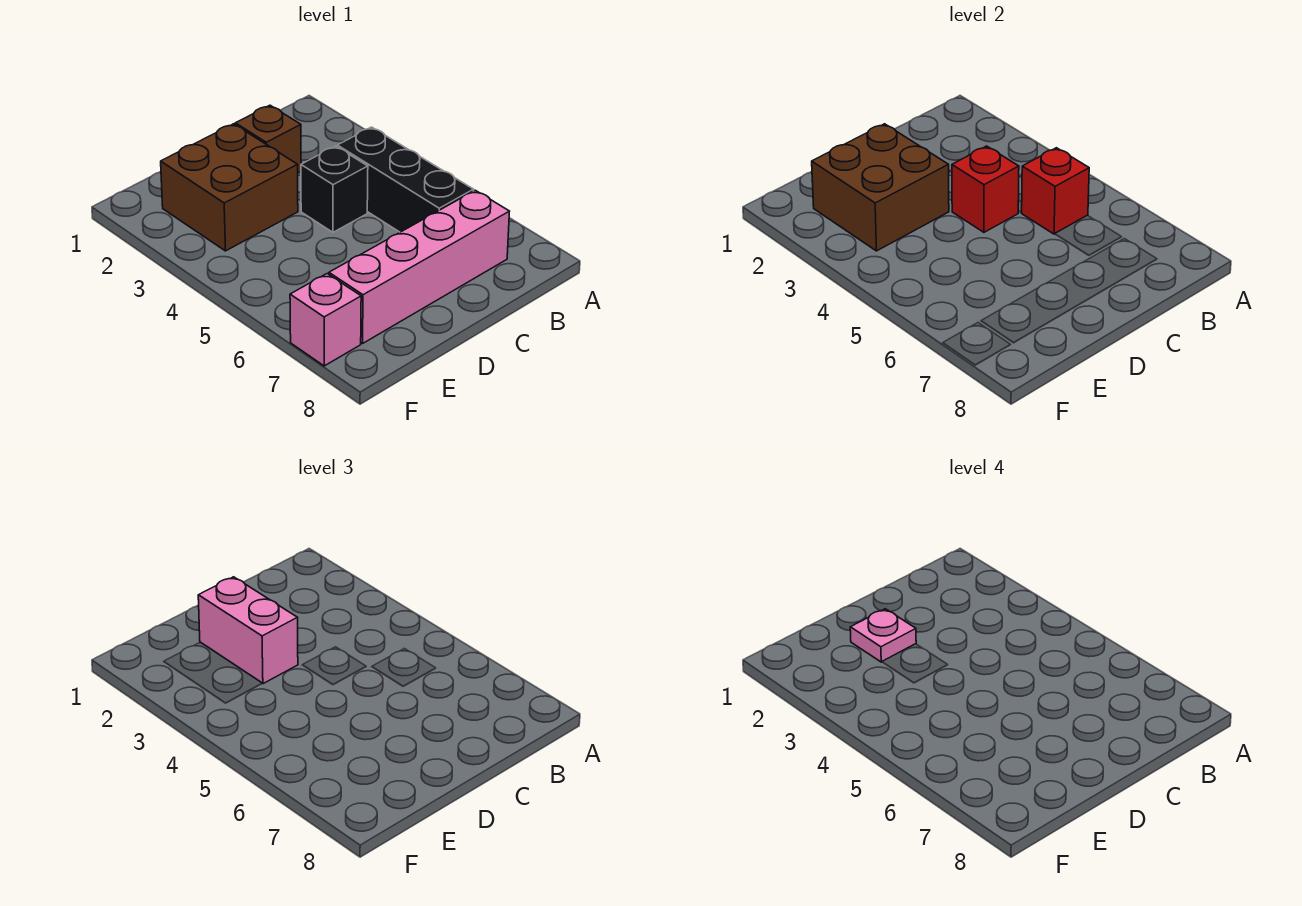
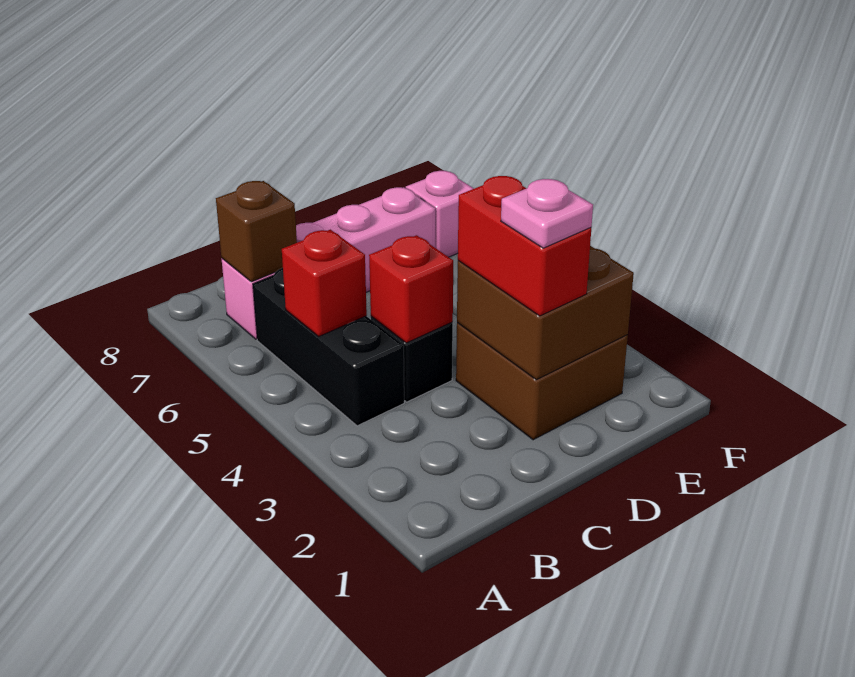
brown brick C2 level 1 -> brown brick B7 level 2
pink brick D2:D3 level 3 -> red brick D2:D3 level 3

